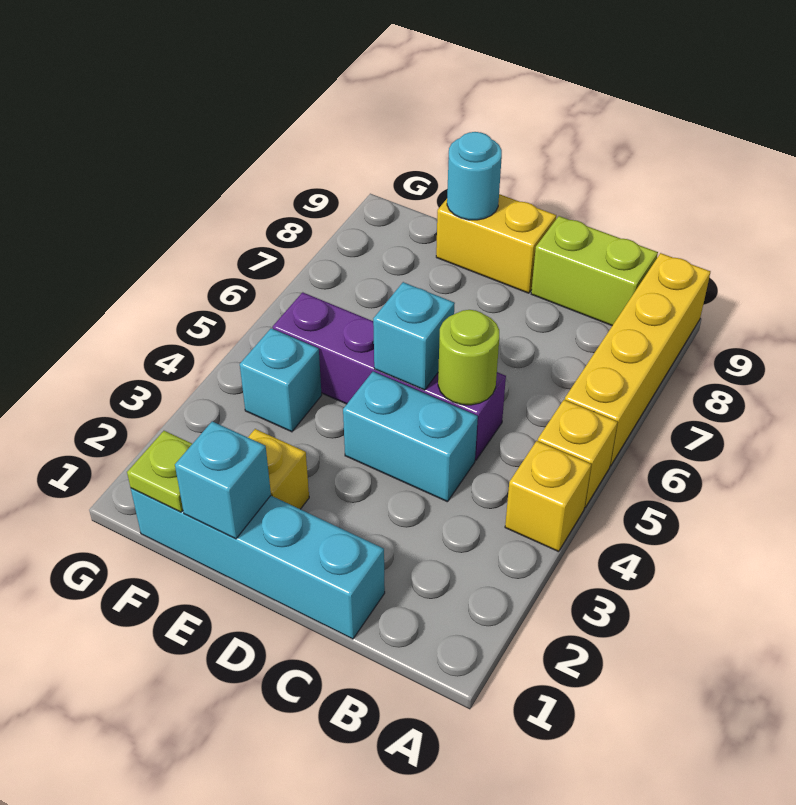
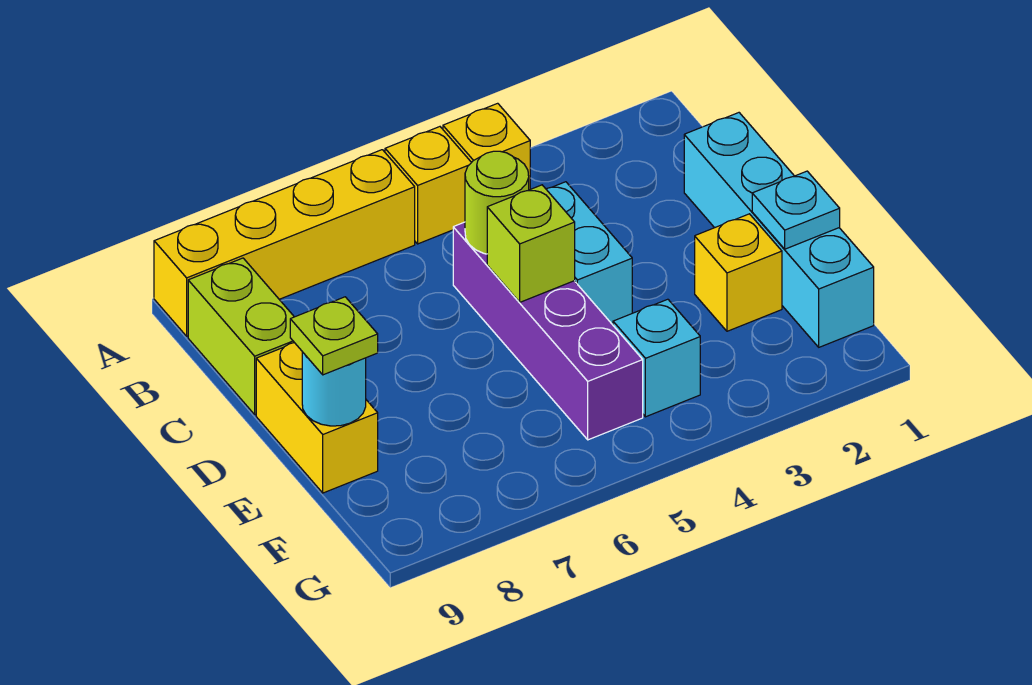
cyan brick D5 level 2 -> lime brick D5 level 2
cyan brick E1 level 2 -> cyan plate E1 level 2
lime plate F1 level 2 -> lime plate E9 level 3

